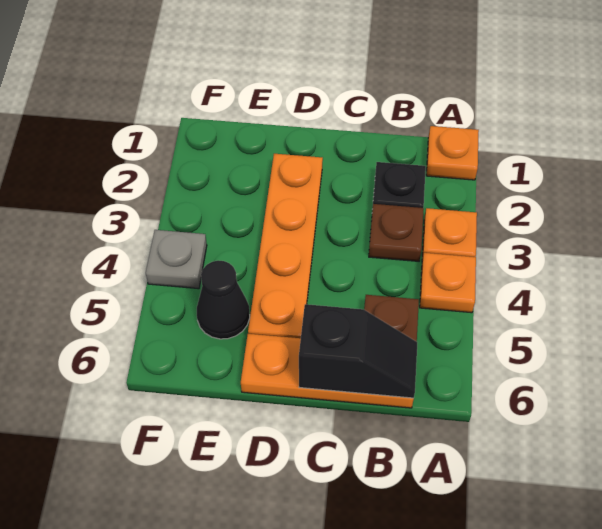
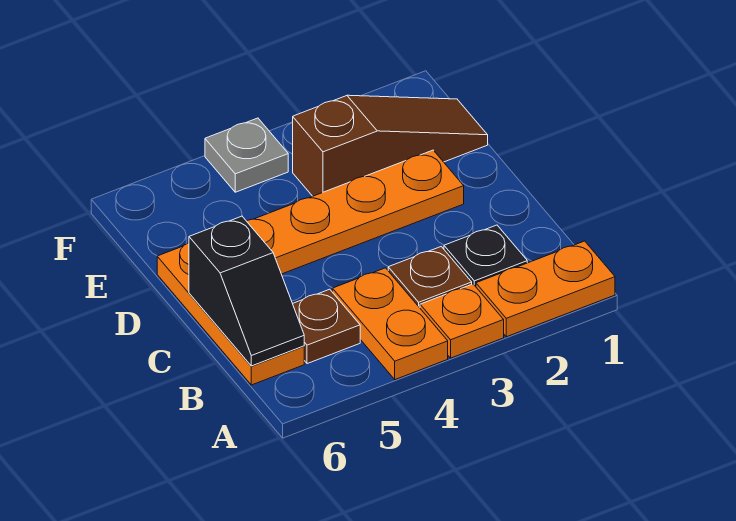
orange plate A1 level 1 -> orange plate A1:A2 level 1
orange plate A4 level 1 -> orange plate A4:B4 level 1
none -> brown slope E1:E3 level 1 top 3
black cone E5 level 1 -> none

